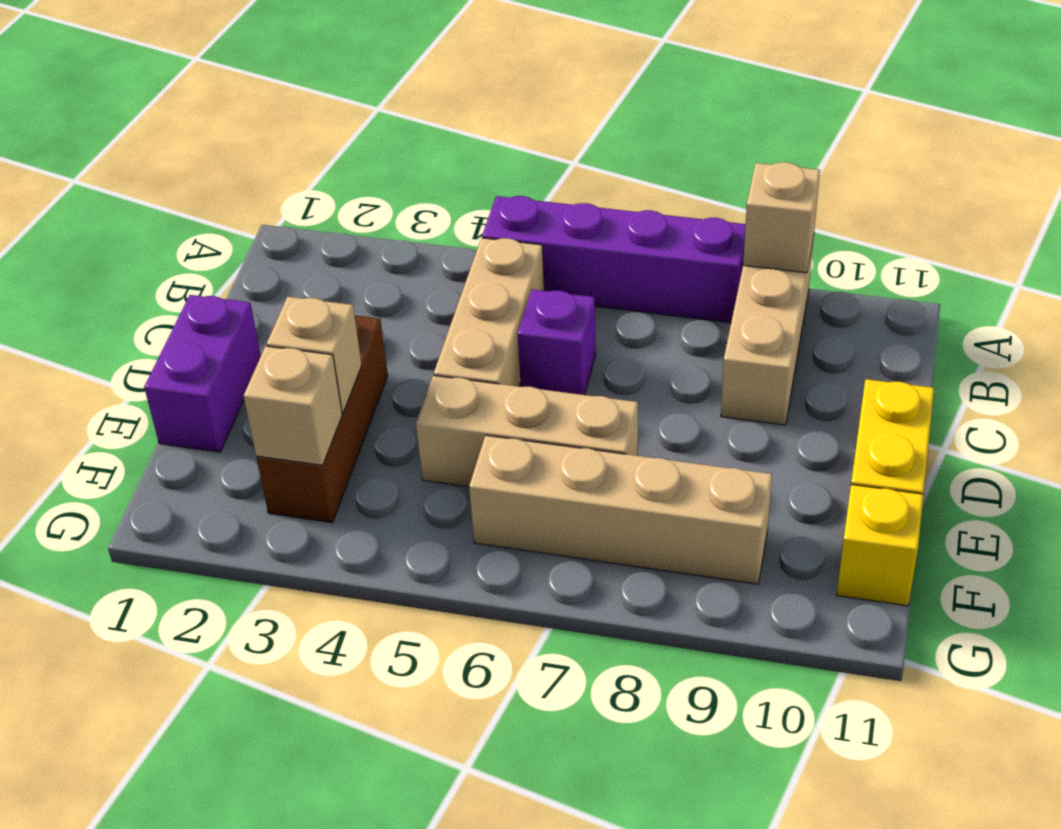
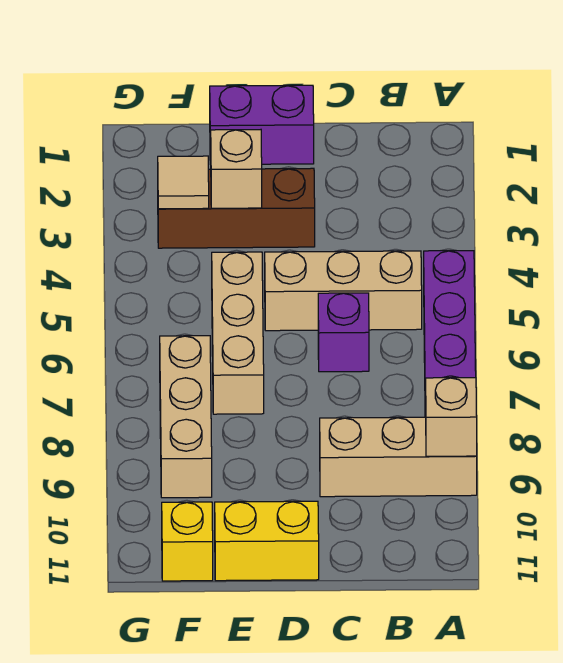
tan brick F3 level 2 -> tan tile F3 level 2
tan brick F6:F9 level 1 -> tan brick F7:F9 level 1

